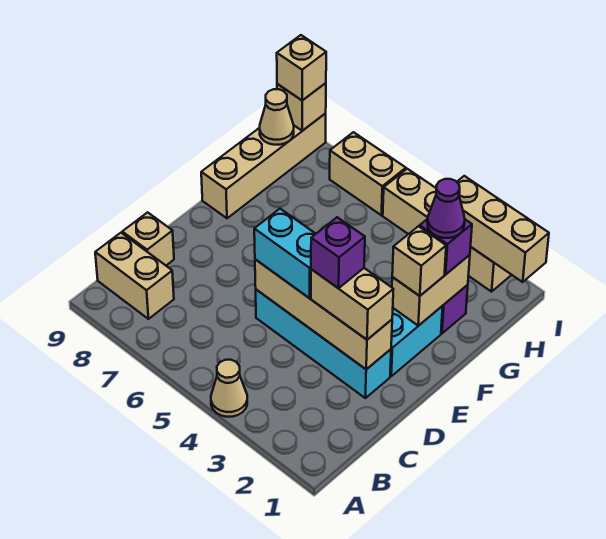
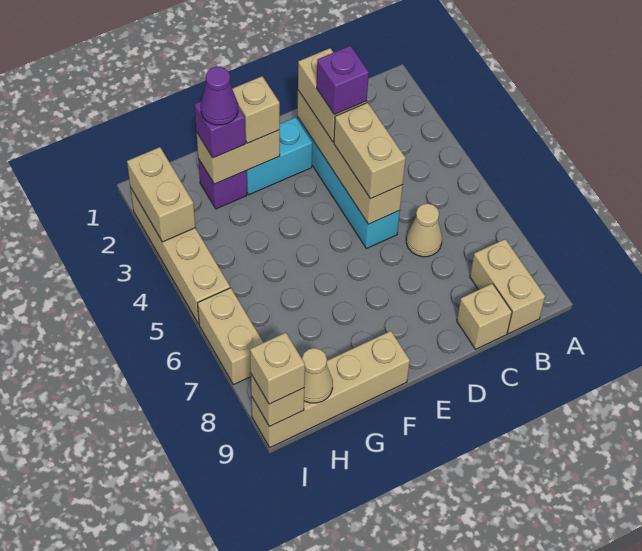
tan cone A4 level 1 -> tan cone C6 level 1
cyan brick D4:D5 level 3 -> tan brick D4:D5 level 3
tan brick I1:I3 level 2 -> tan brick I2:I3 level 2

